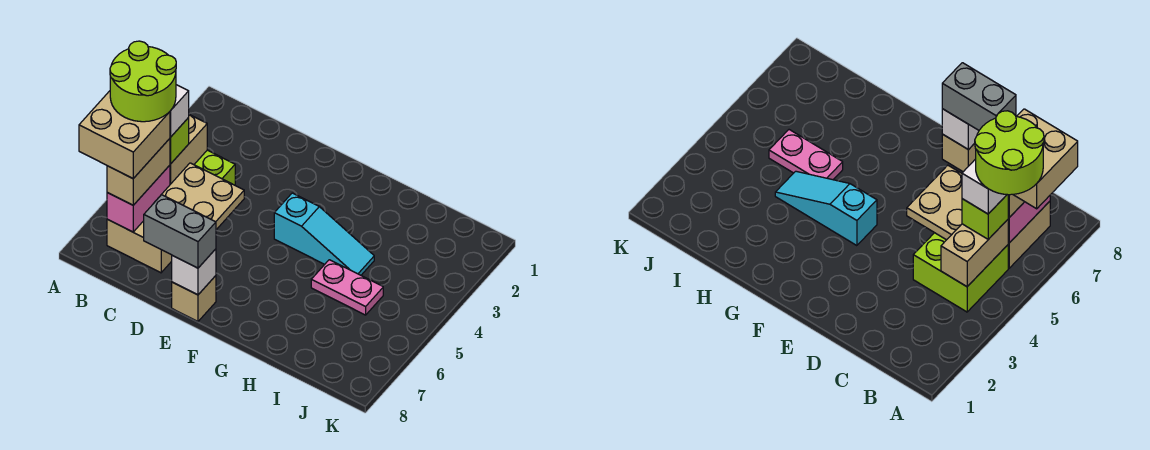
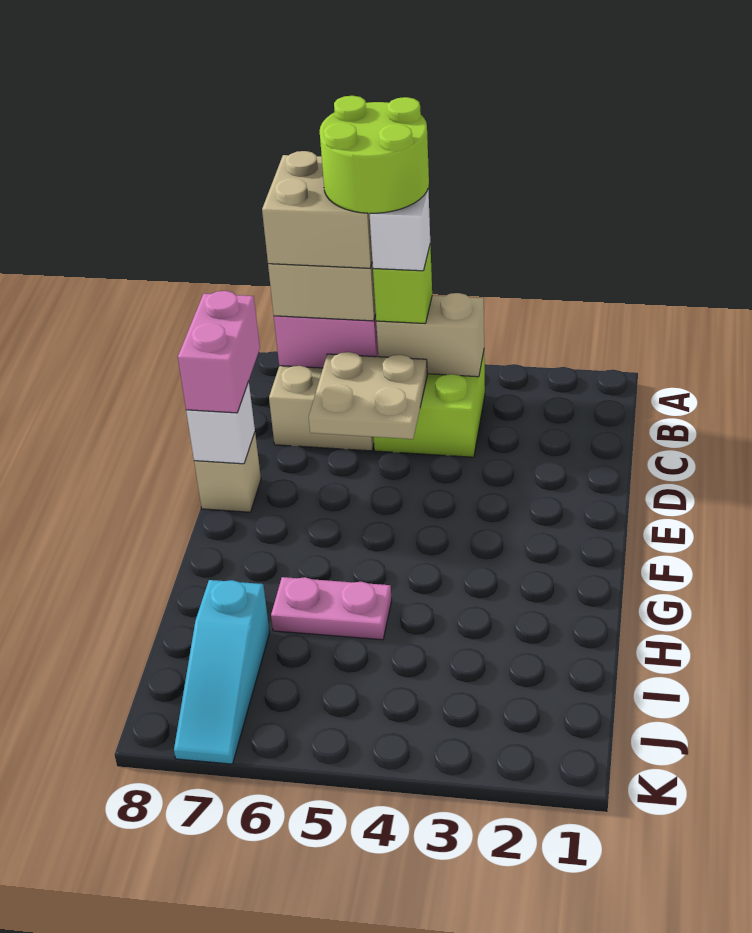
grey brick D8:E8 level 3 -> pink brick D8:E8 level 3
cyan slope F4:H4 level 1 top F -> cyan slope I7:K7 level 1 top I
pink plate H5:I5 level 1 -> pink plate H5:H6 level 1

